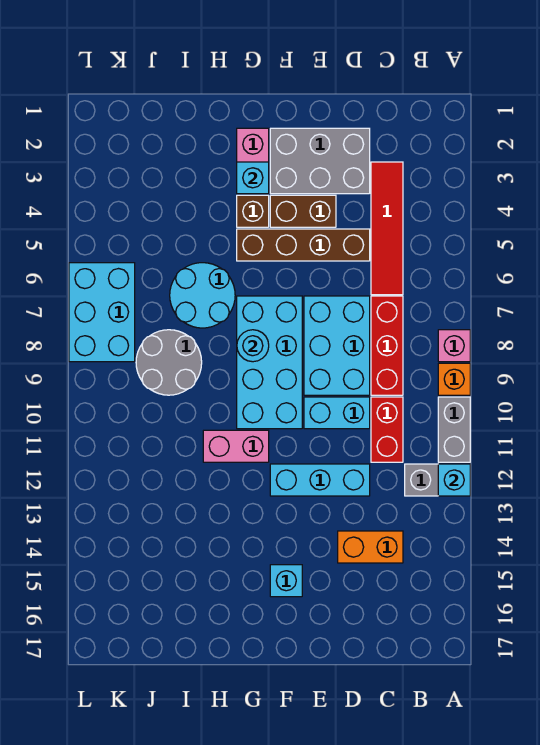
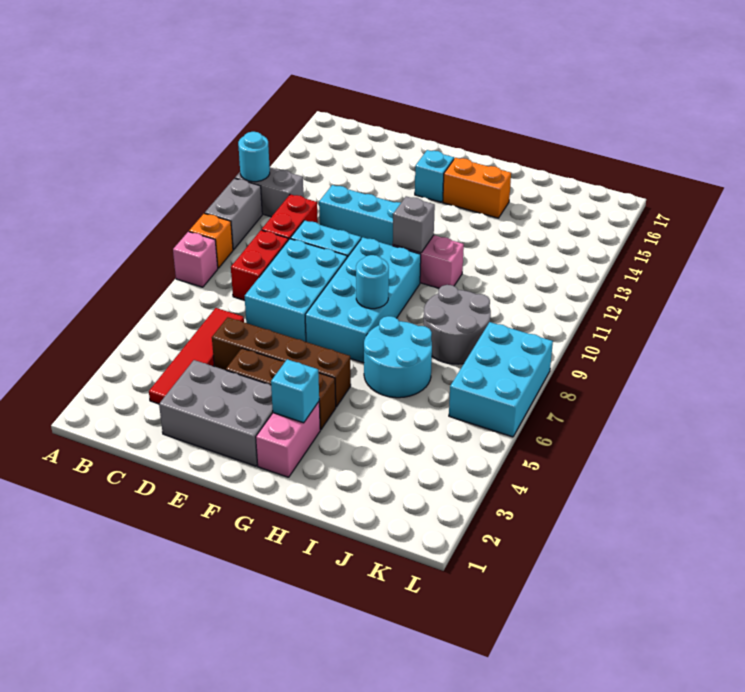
cyan brick A12 level 2 -> cyan round brick A12 level 2
red brick C7:C9 level 1 -> red brick C8:C9 level 1
orange brick C14:D14 level 1 -> orange brick G15:H15 level 1
none -> grey brick G11 level 2

